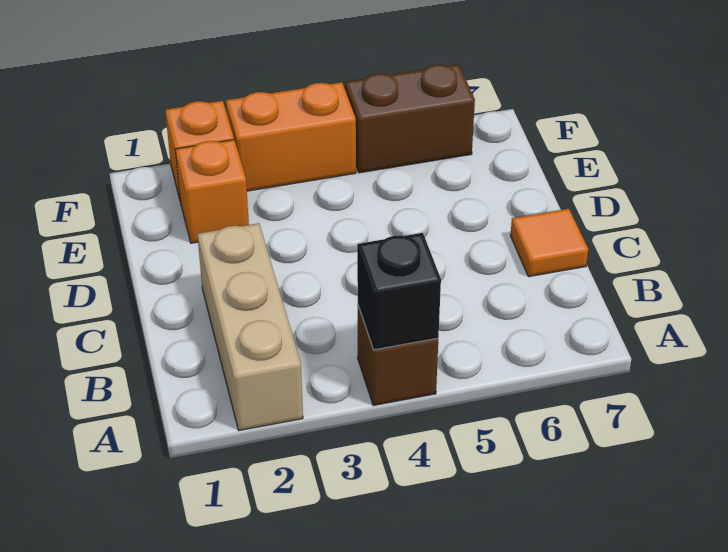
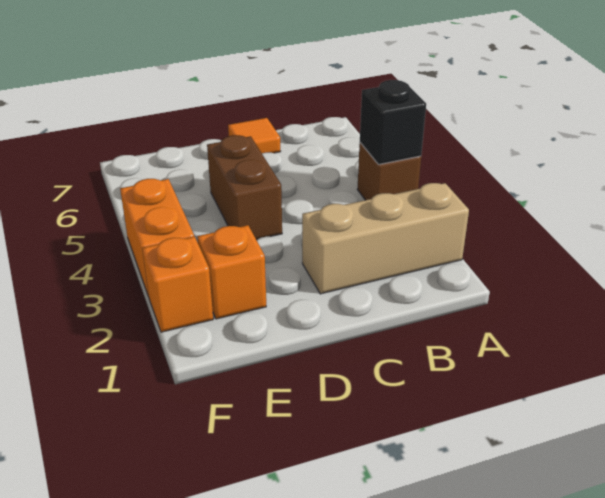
brown brick F5:F6 level 1 -> brown brick D4:D5 level 1

